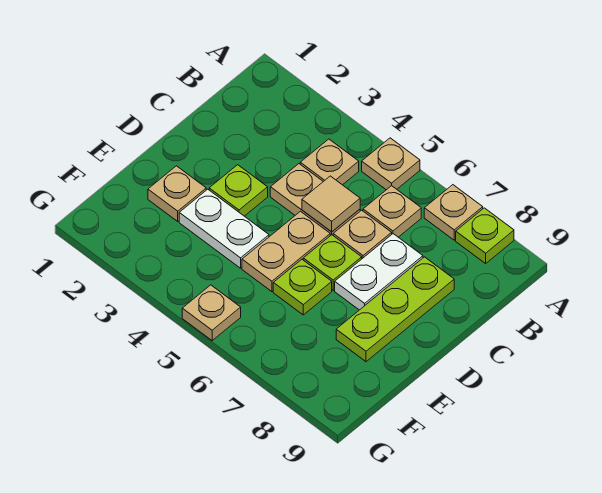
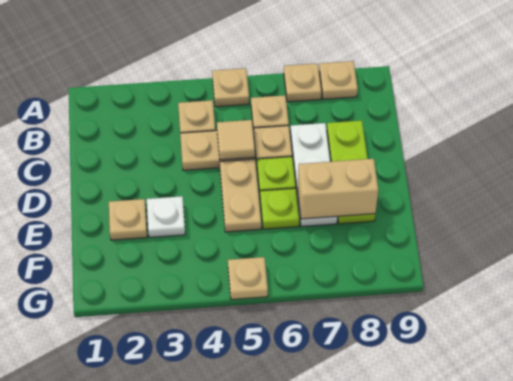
lime plate A8 level 1 -> tan plate A8 level 1
white plate C7:D7 level 1 -> white plate C7:E7 level 1
lime plate D3 level 1 -> none
white plate E3:E4 level 1 -> white plate E3 level 1
none -> tan brick E7:E8 level 2

